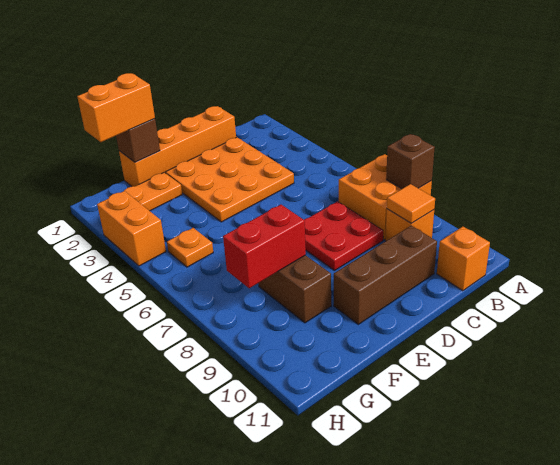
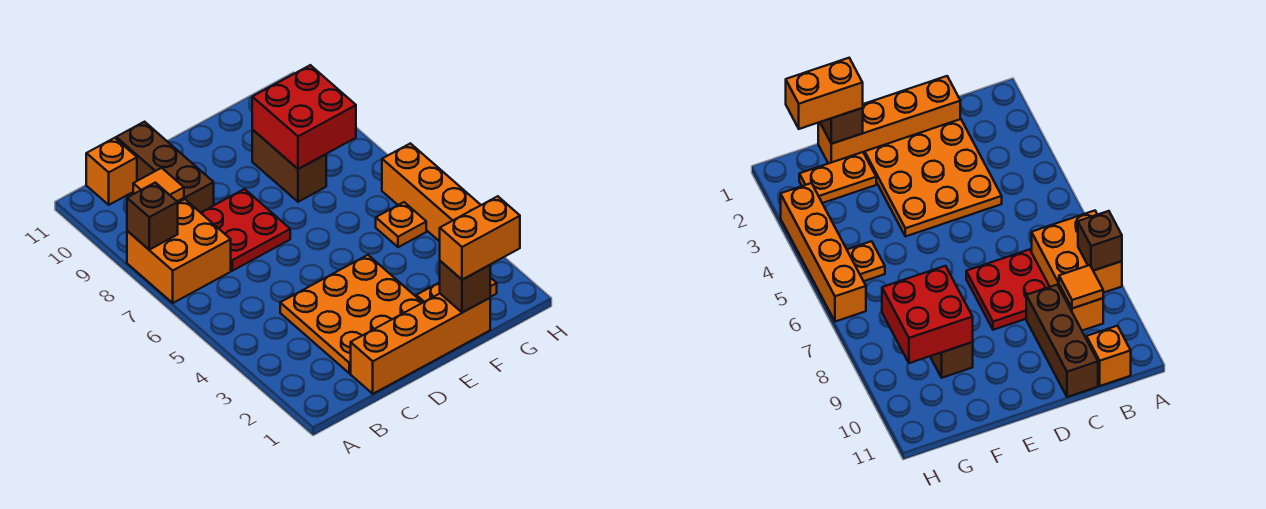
brown brick C10:E10 level 1 -> brown brick C9:C11 level 1
red brick F8:G8 level 2 -> red brick F8:G9 level 2
orange brick H3:H4 level 1 -> orange brick H3:H6 level 1

